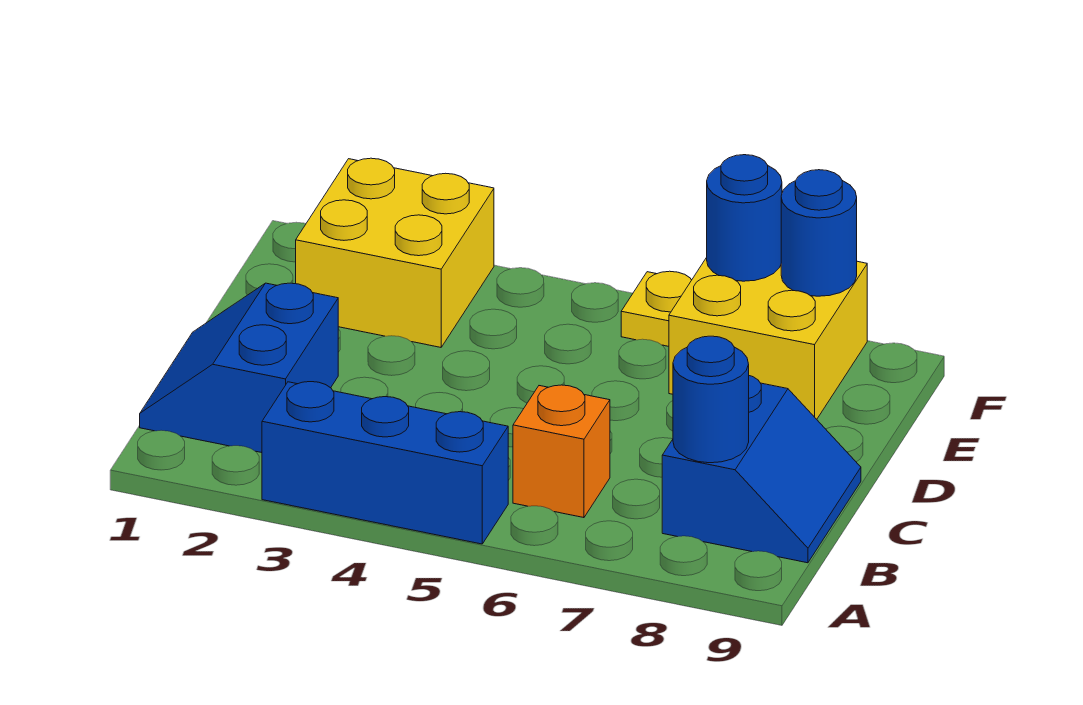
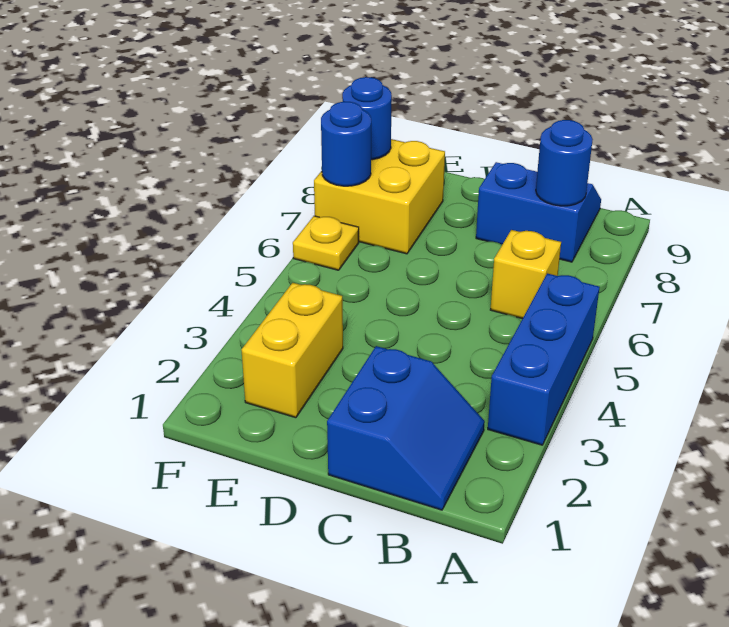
blue slope B1:C2 level 1 top 2 -> blue slope B1:C2 level 1 top C
orange brick B6 level 1 -> yellow brick B6 level 1
yellow brick E2:F3 level 1 -> yellow brick E2:E3 level 1

